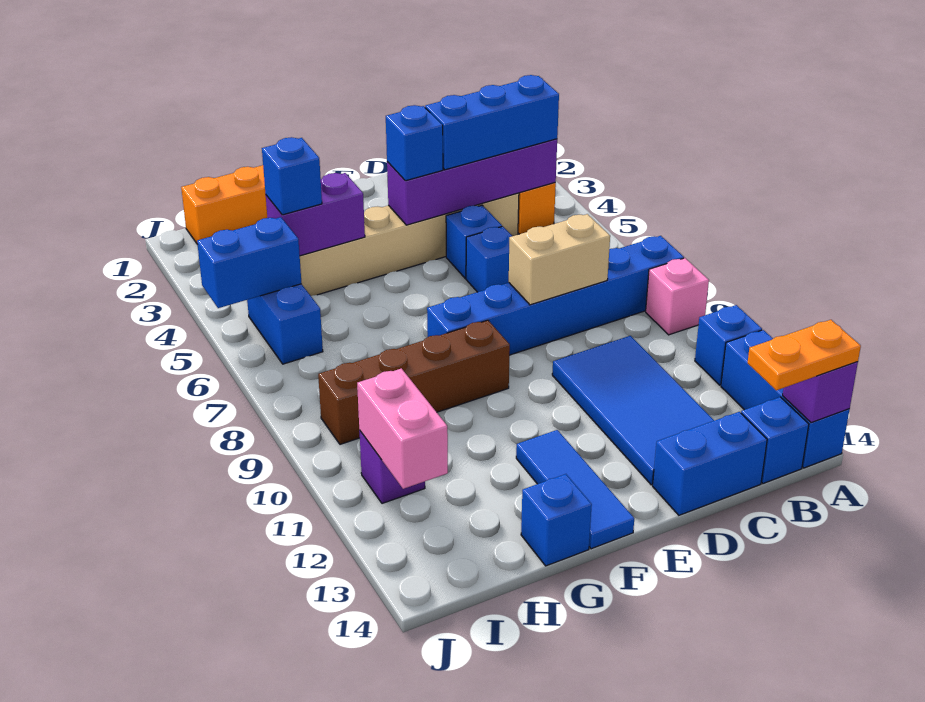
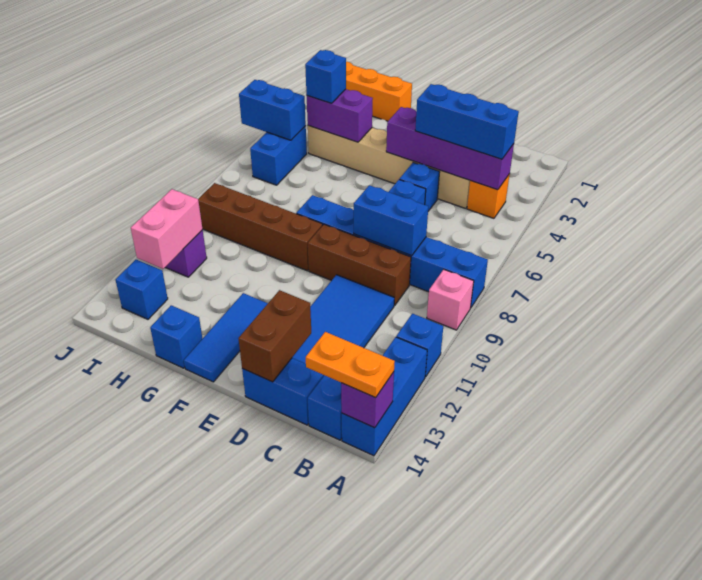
tan brick C8:D8 level 2 -> blue brick C8:D8 level 2
none -> brown brick C9:E9 level 1
none -> brown brick D13:D14 level 2
blue brick E4 level 3 -> blue brick I13 level 1

